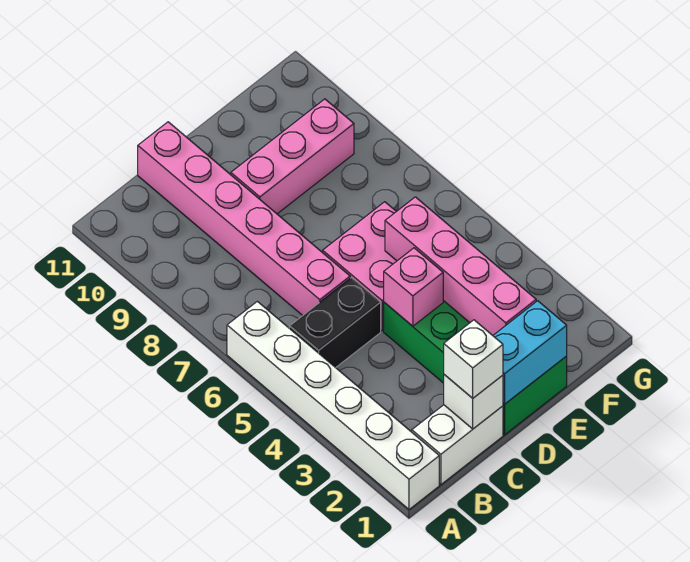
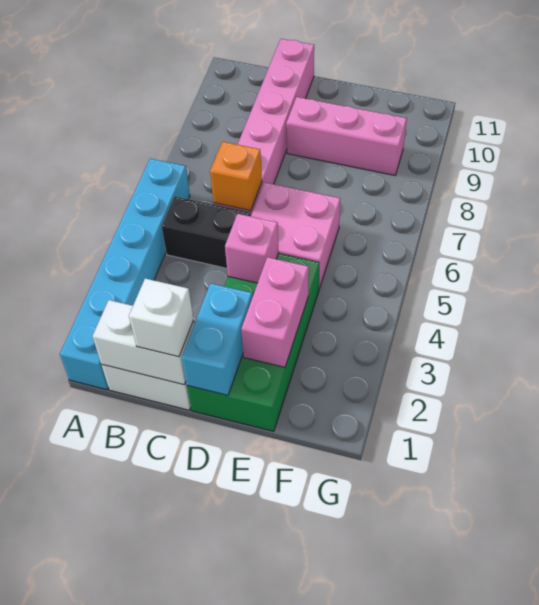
white brick A1:A6 level 1 -> cyan brick A1:A6 level 1
white brick C1 level 2 -> white brick B1:C1 level 2
none -> orange brick C6 level 2
cyan brick D1:E1 level 2 -> cyan brick D1:D2 level 2
pink brick E2:E5 level 2 -> pink brick E2:E3 level 2

